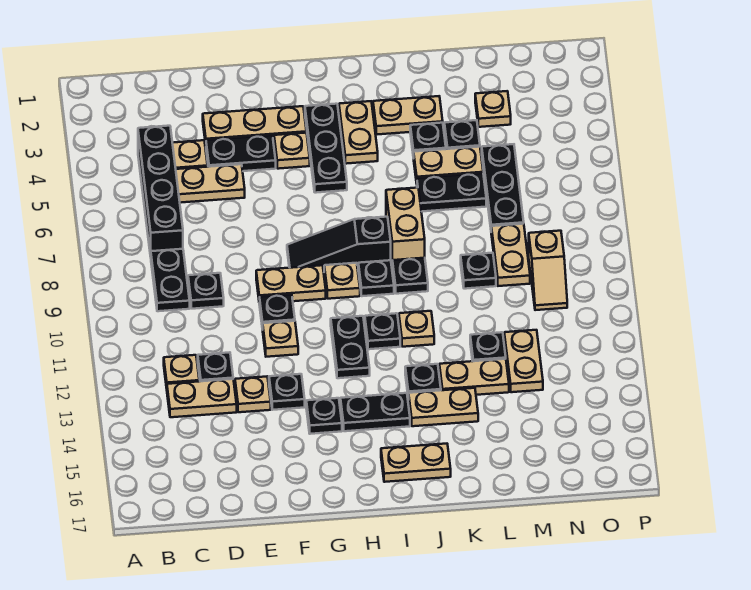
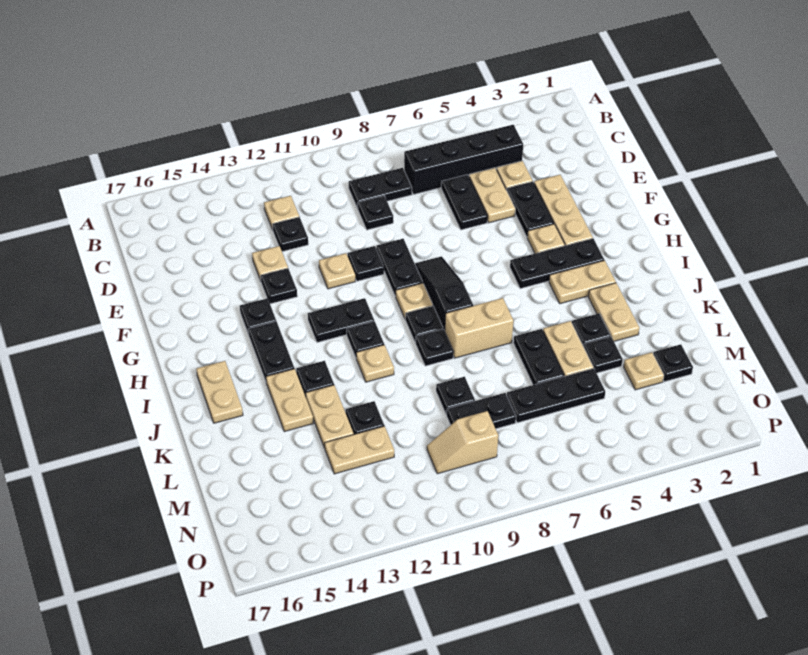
tan plate C13:D13 level 1 -> none
none -> black plate D6:E6 level 1
tan plate F9:G9 level 1 -> black plate F9:G9 level 1
none -> black plate M2 level 1
tan plate M8:M9 level 1 -> black plate M8:M9 level 1

